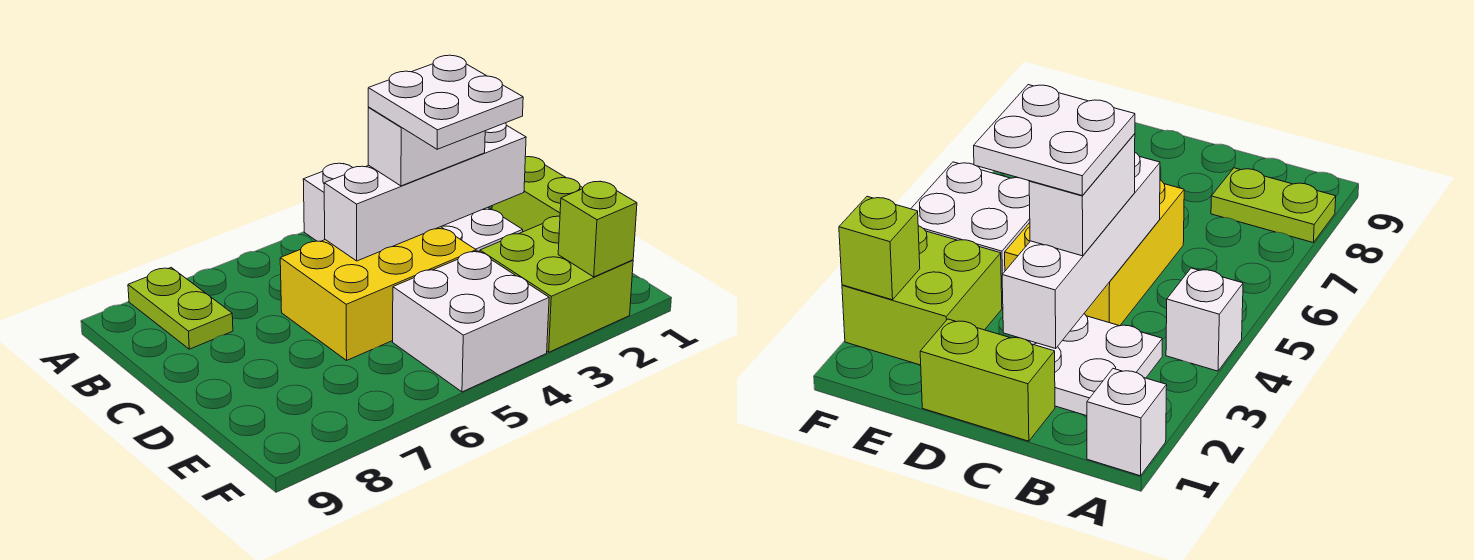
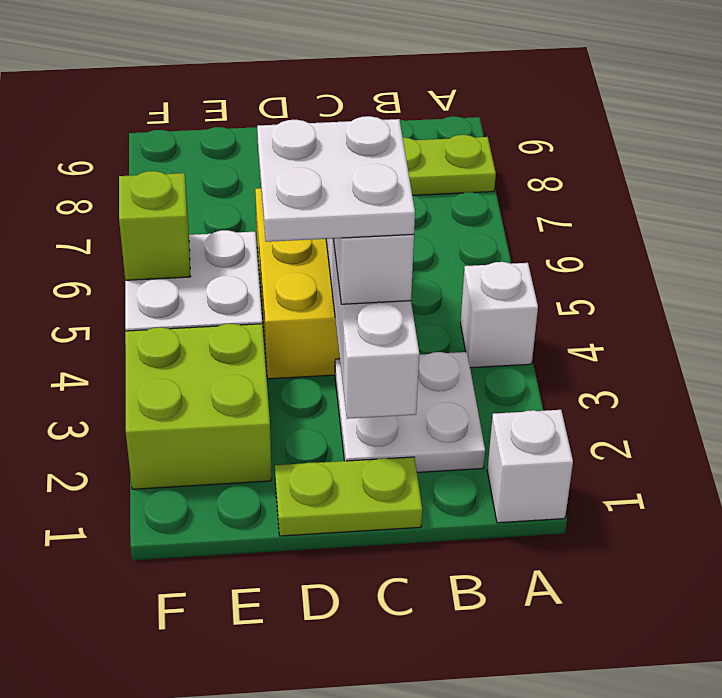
lime brick C1:D1 level 1 -> lime plate C1:D1 level 1
lime brick F2 level 2 -> lime brick F5 level 2

